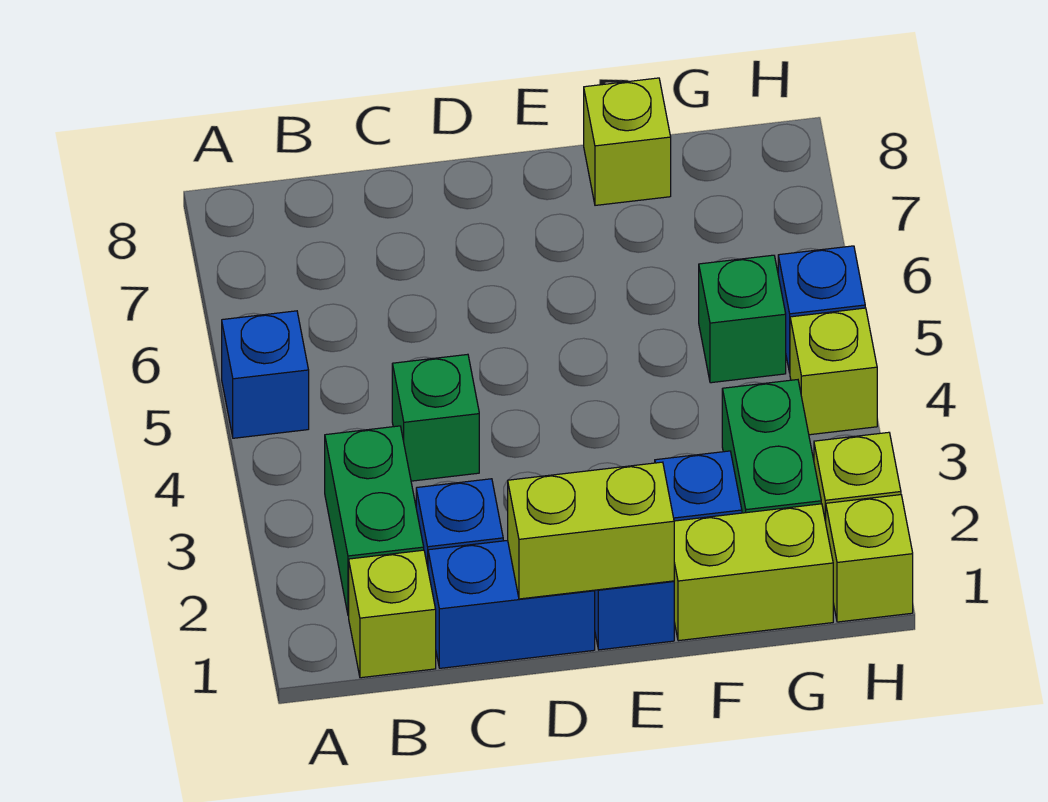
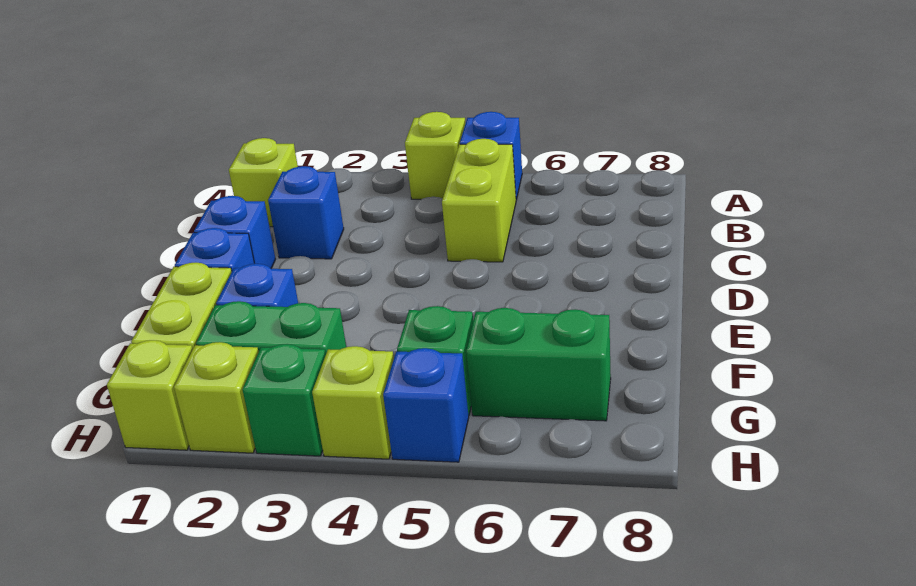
green brick B2:B3 level 1 -> green brick G6:G7 level 1
blue brick C1:D1 level 1 -> blue brick D1 level 1
green brick C4 level 1 -> green brick H3 level 1
lime brick D1:E1 level 2 -> lime brick B5:C5 level 1
lime brick F8 level 1 -> lime brick A4 level 1

